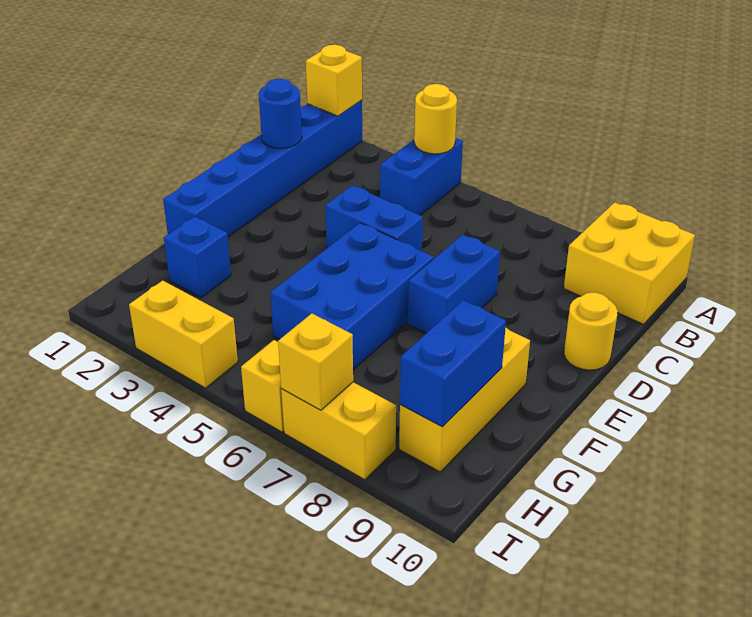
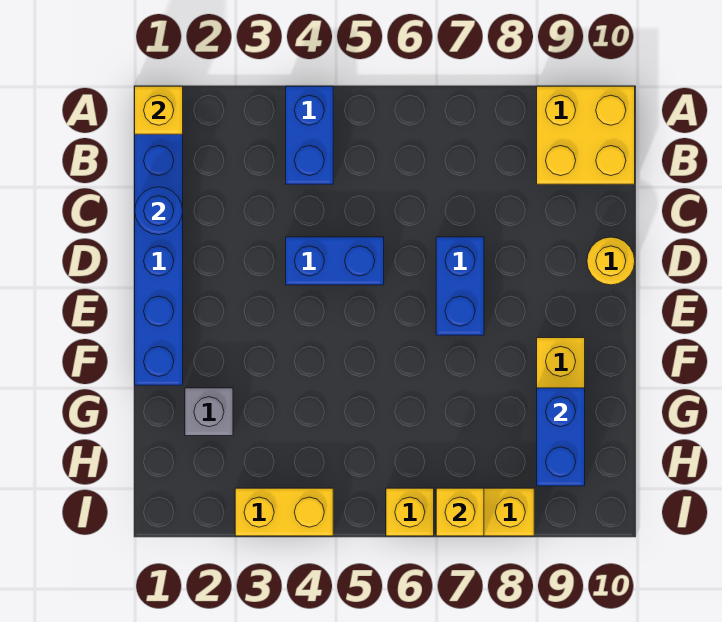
yellow round brick A4 level 2 -> none
blue brick E5:G6 level 1 -> none
blue brick G2 level 1 -> grey brick G2 level 1

